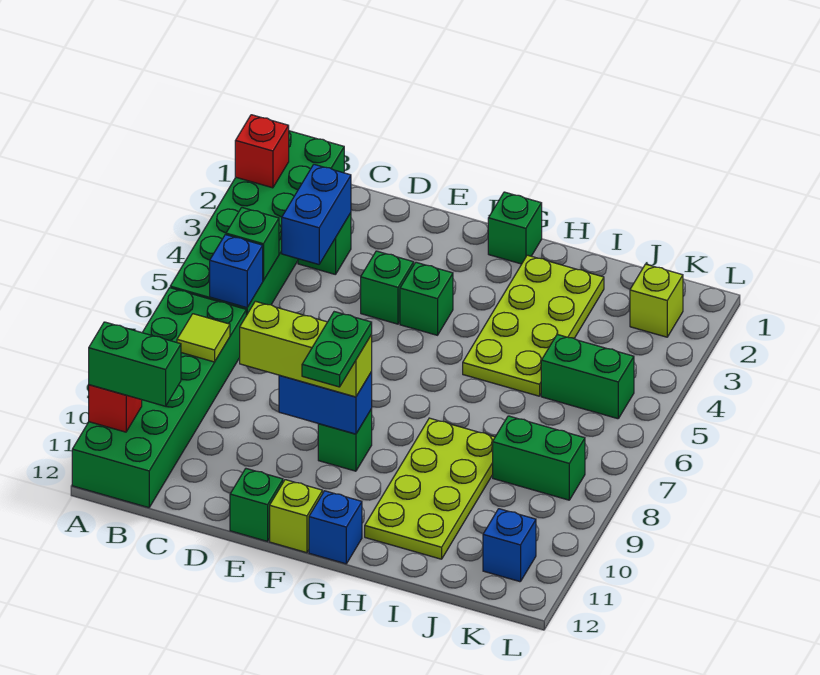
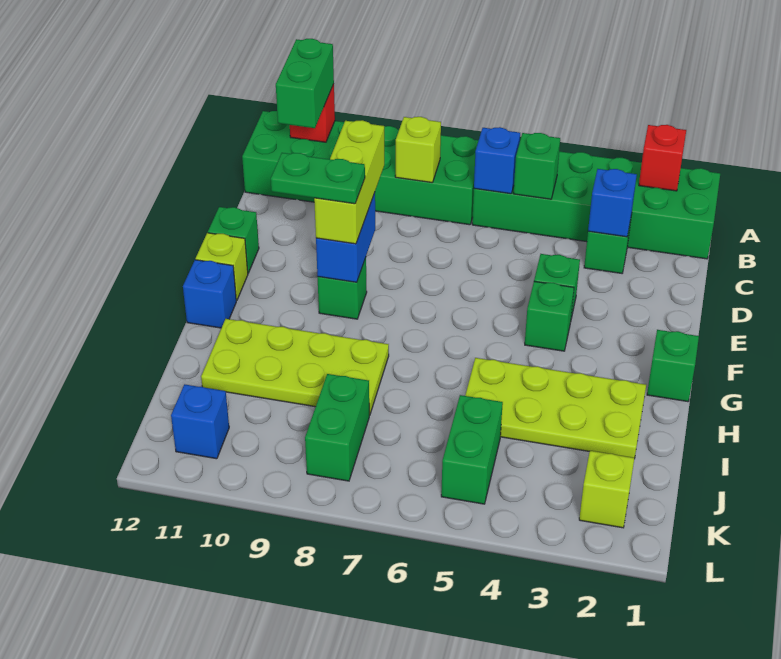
lime tile B8 level 2 -> lime brick B8 level 2
blue brick C3:C4 level 2 -> blue brick C3 level 2

